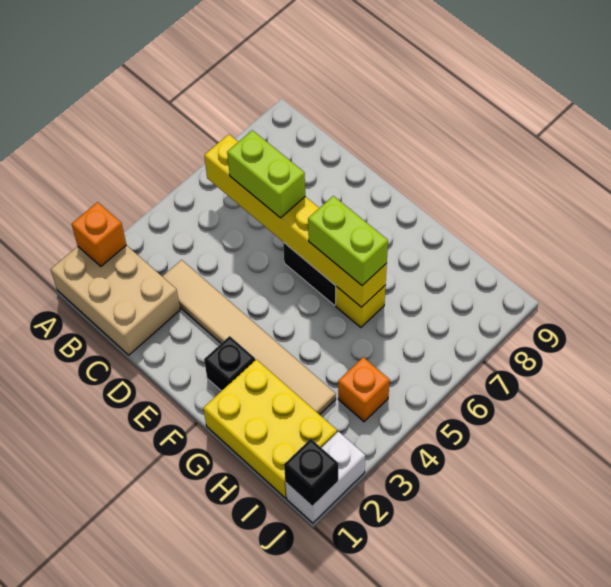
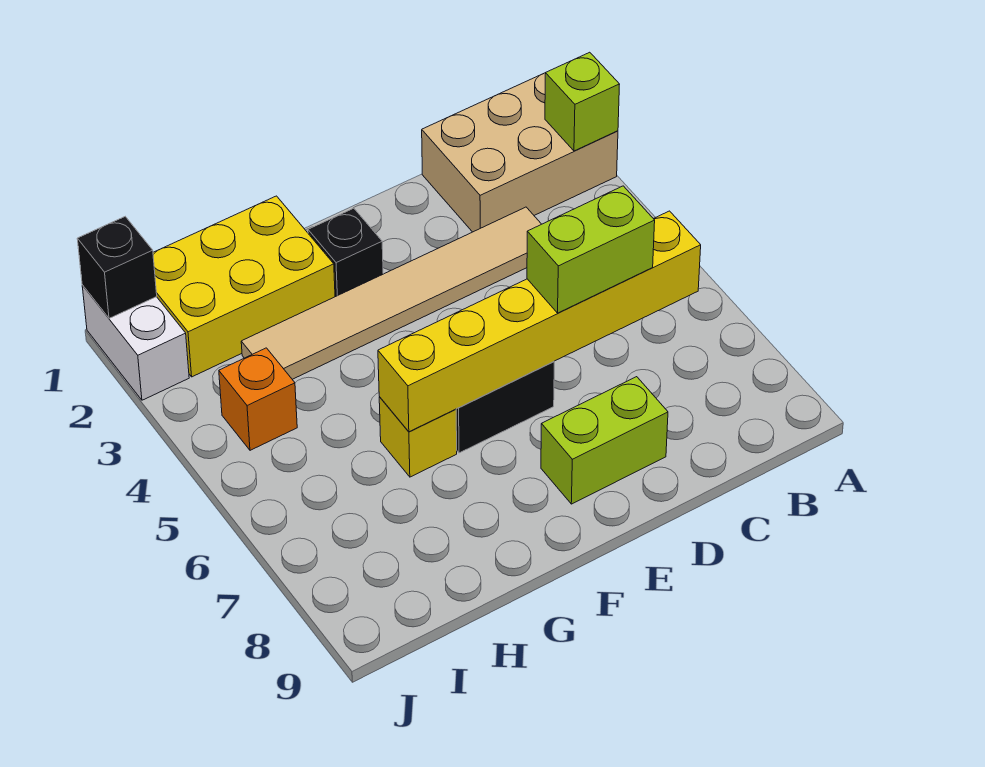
orange brick A2 level 2 -> lime brick A2 level 2
lime brick F6:G6 level 3 -> lime brick D8:E8 level 1

